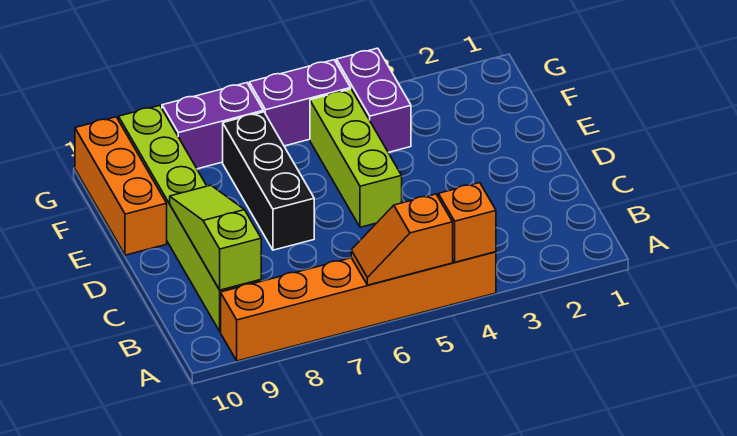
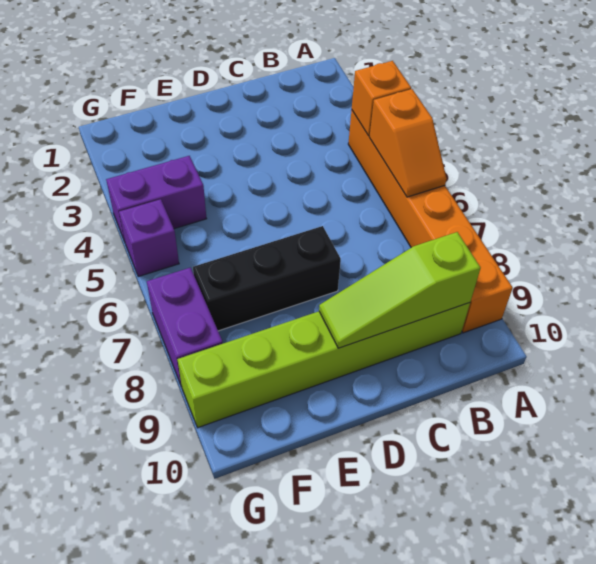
lime brick D5:F5 level 1 -> none
orange brick E10:G10 level 1 -> none
purple brick G5:G6 level 1 -> purple brick G5 level 1

